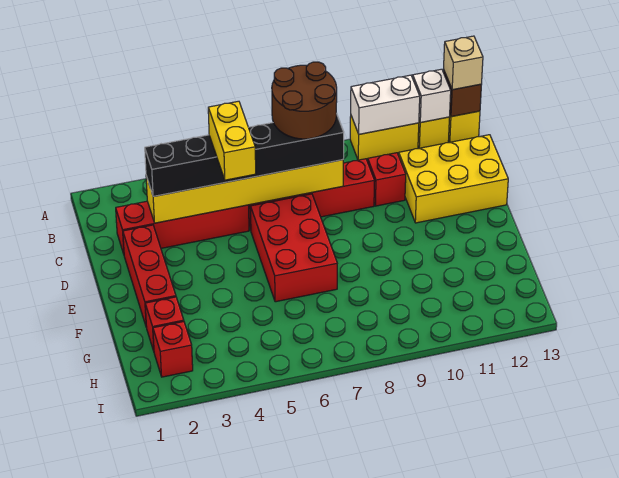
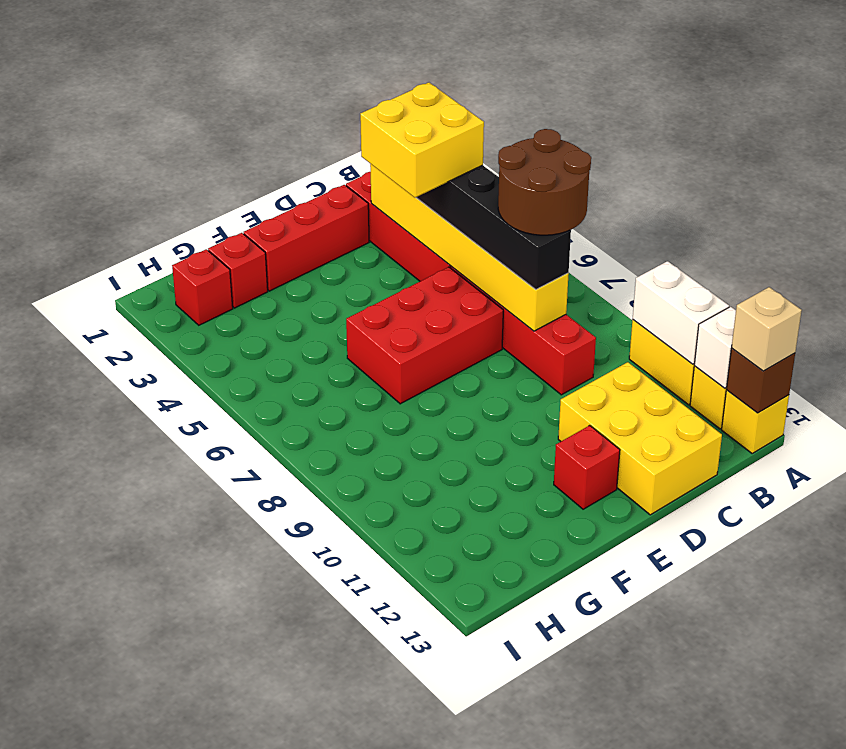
yellow brick C5:D5 level 4 -> yellow brick C4:D5 level 4
red brick C10 level 1 -> red brick E12 level 1

